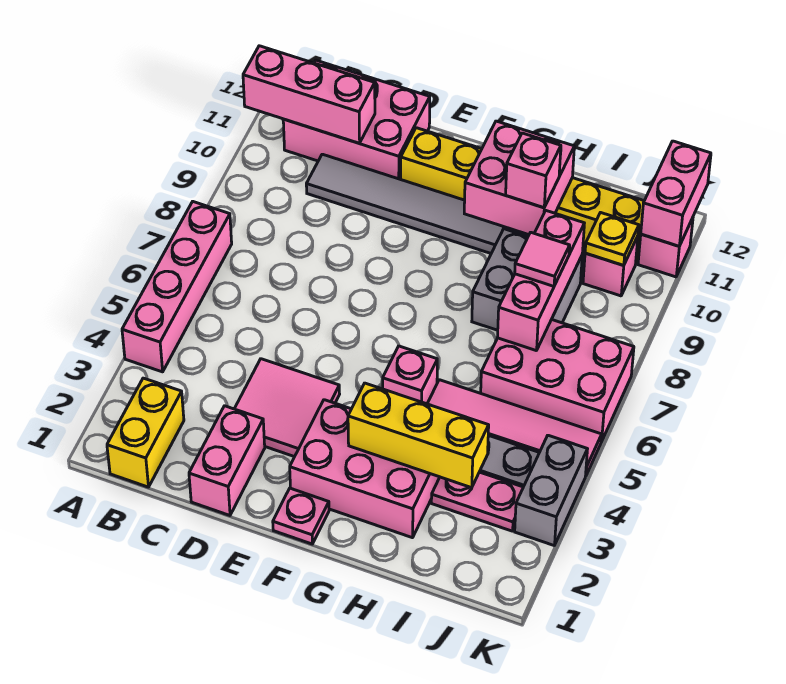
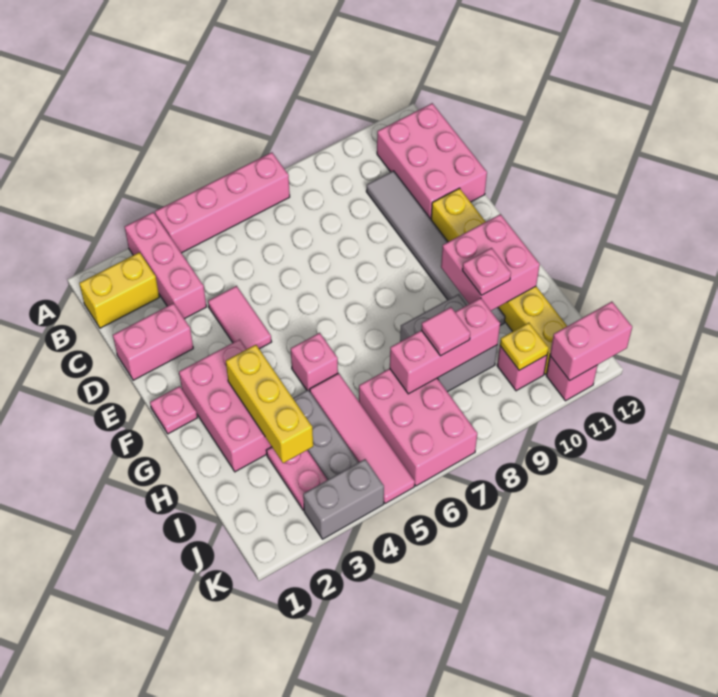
pink brick A11:C11 level 2 -> pink brick A3:C3 level 1
pink tile D3:E4 level 1 -> pink tile D4:E4 level 1
pink brick H10 level 3 -> pink plate H10 level 3

